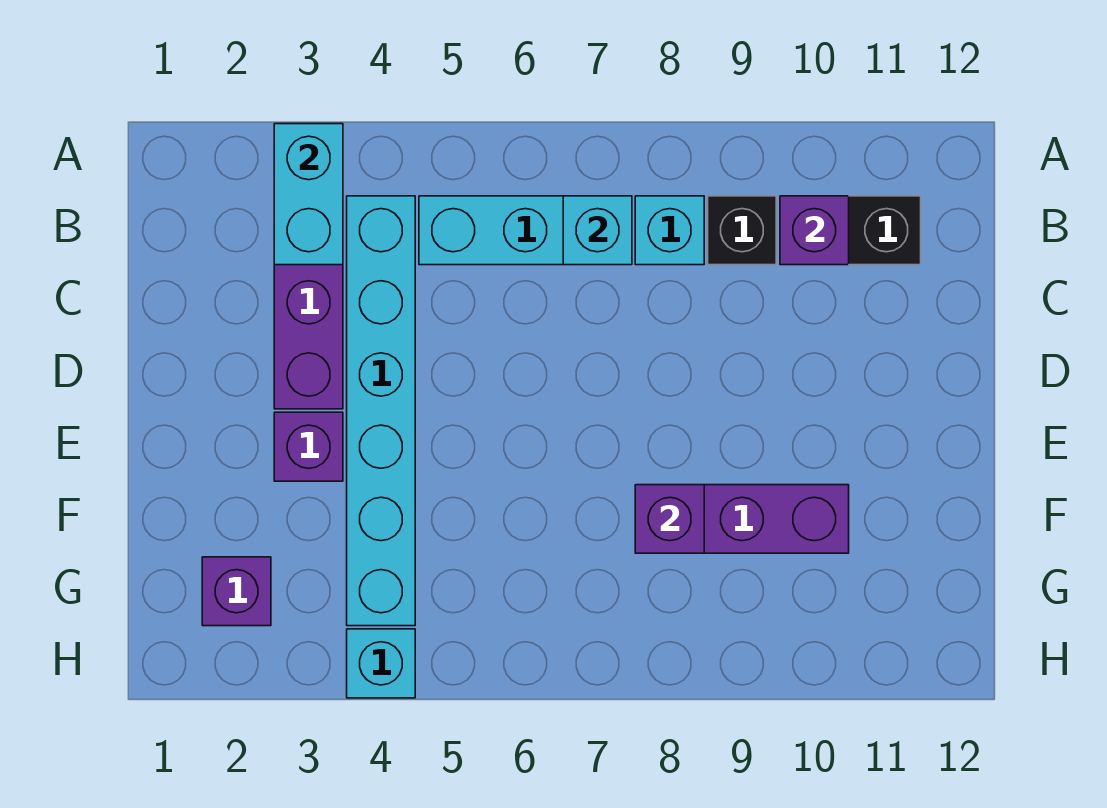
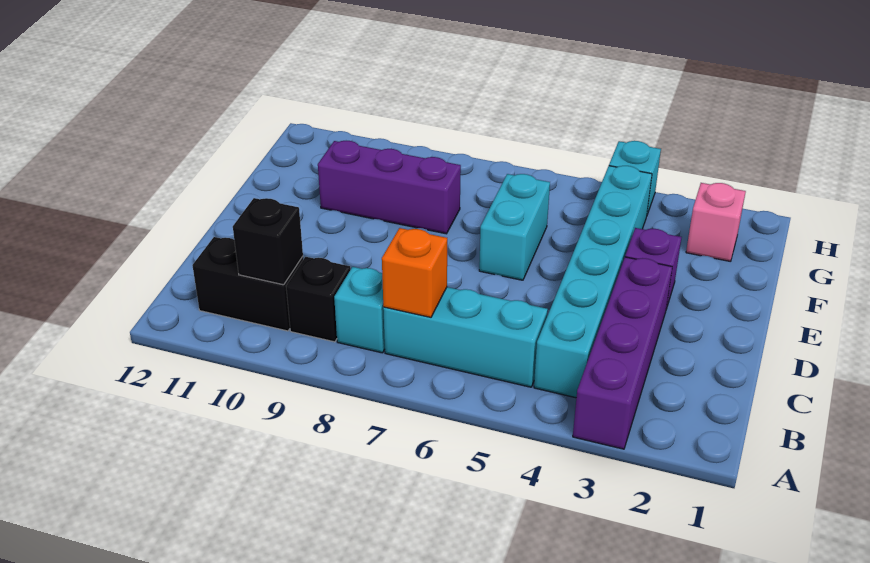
cyan brick A3:B3 level 2 -> cyan brick E6:F6 level 1
cyan brick B7 level 2 -> orange brick B7 level 2
purple brick B10 level 2 -> black brick B10 level 2
purple brick F8 level 2 -> none
purple brick G2 level 1 -> pink brick G2 level 1

